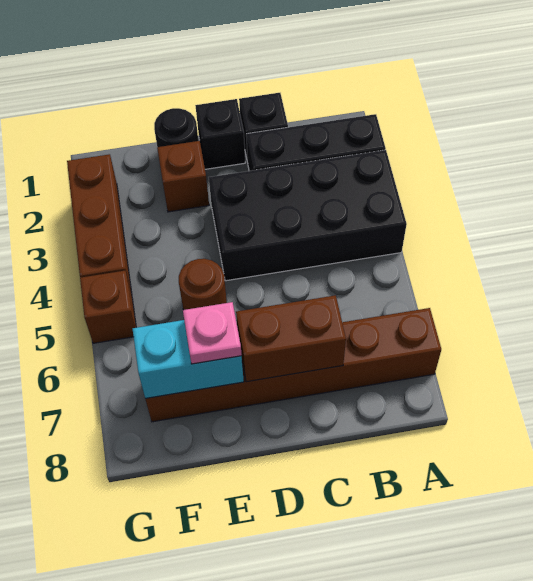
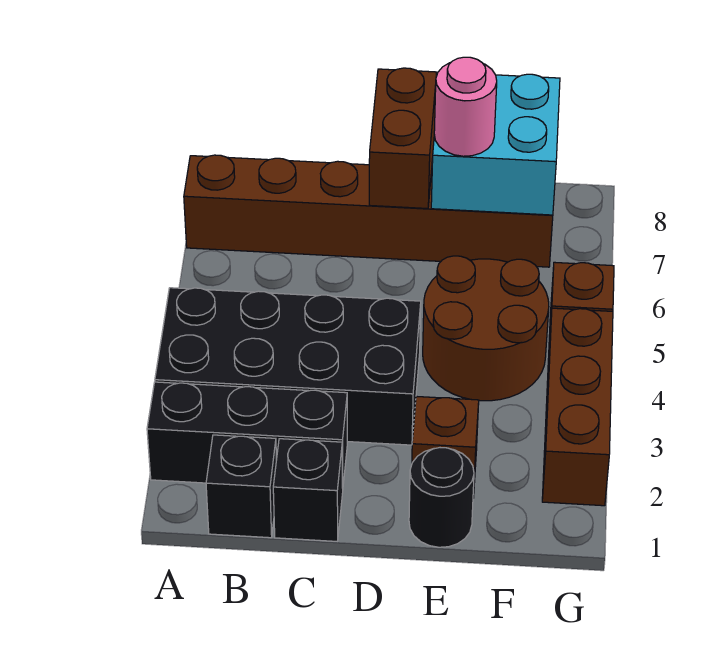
brown brick C7:D7 level 2 -> brown brick D7:D8 level 2
black brick D1 level 1 -> black brick B1 level 1
brown round brick E5 level 1 -> brown round brick E4:F5 level 1
cyan brick E7:F7 level 2 -> cyan brick E7:F8 level 2
pink plate E7 level 3 -> pink round brick E7 level 3

